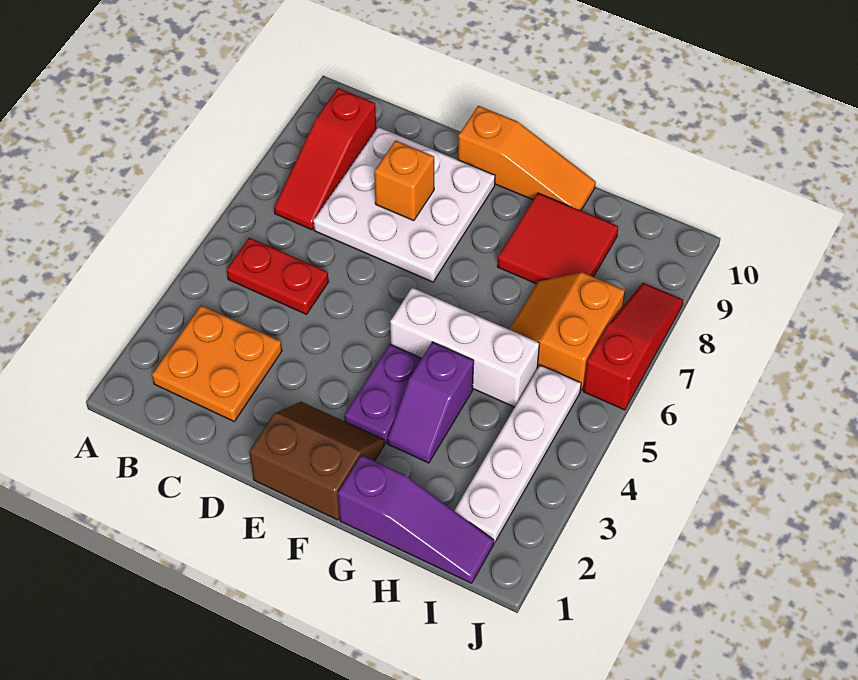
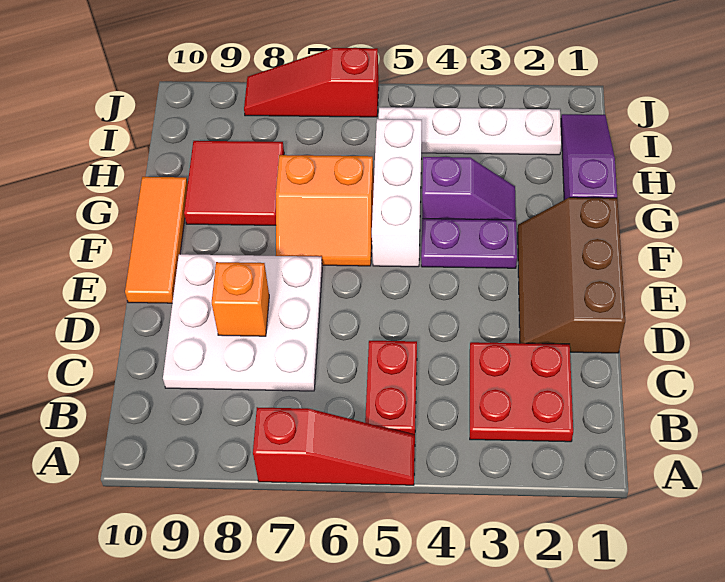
orange plate B2:C3 level 1 -> red plate B2:C3 level 1
red slope B7:B9 level 1 top 9 -> red slope A5:A7 level 1 top 7
brown slope E1:F2 level 1 top 1 -> brown slope D1:F2 level 1 top 1
orange slope E10:G10 level 1 top E -> orange tile E10:G10 level 1
orange slope H6:I7 level 1 top I -> orange slope F6:G7 level 1 top G

